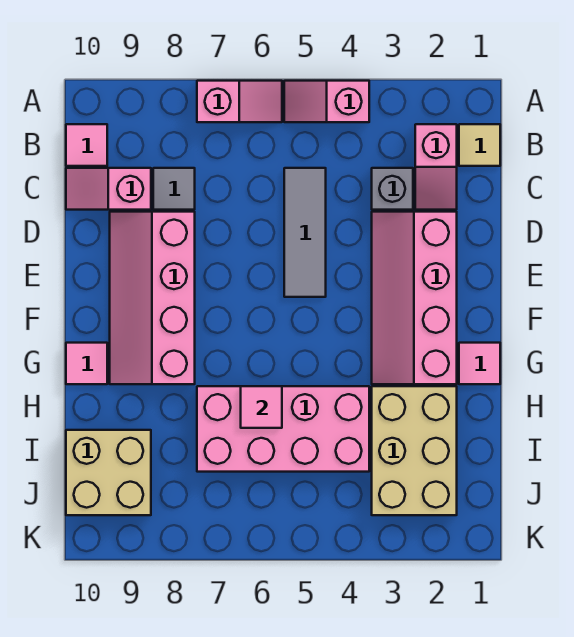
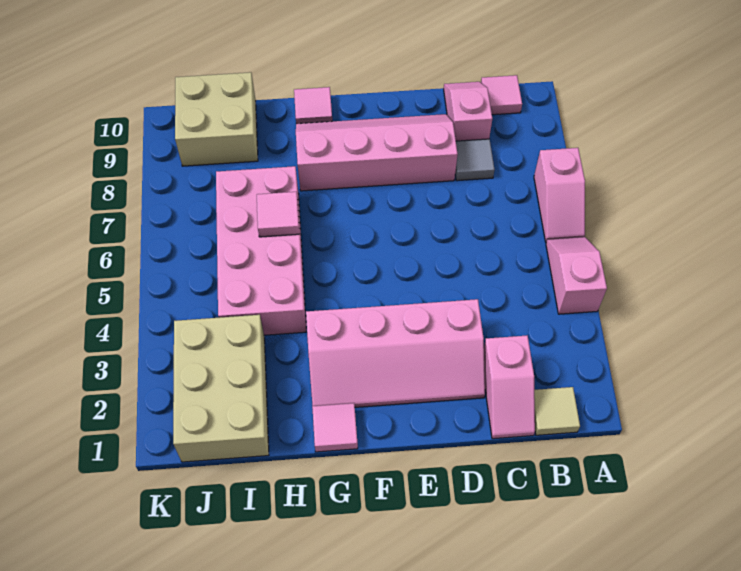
pink slope B2:C2 level 1 top B -> pink slope C1:C2 level 1 top 2
grey brick C3 level 1 -> none
grey tile C5:E5 level 1 -> none
pink slope D2:G3 level 1 top 2 -> pink slope D2:G3 level 1 top 3
tan brick H2:J3 level 1 -> tan brick I1:J3 level 1

